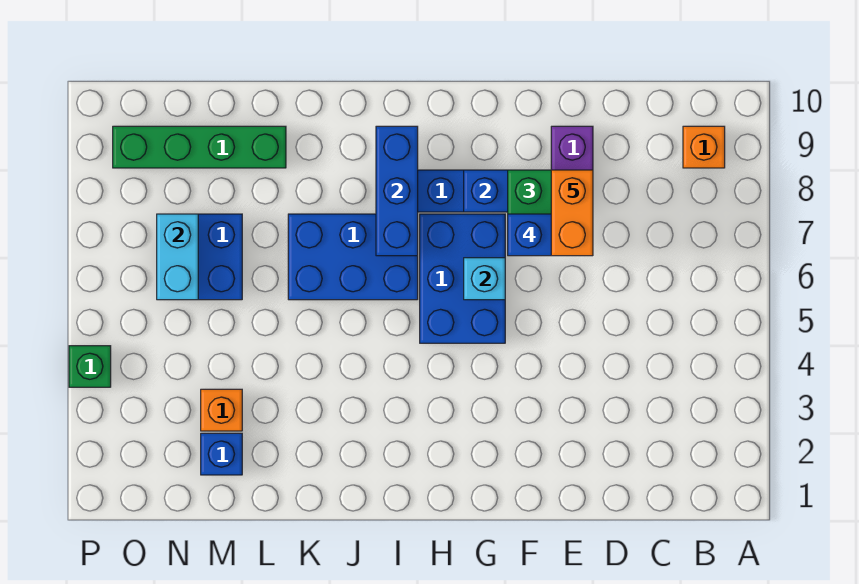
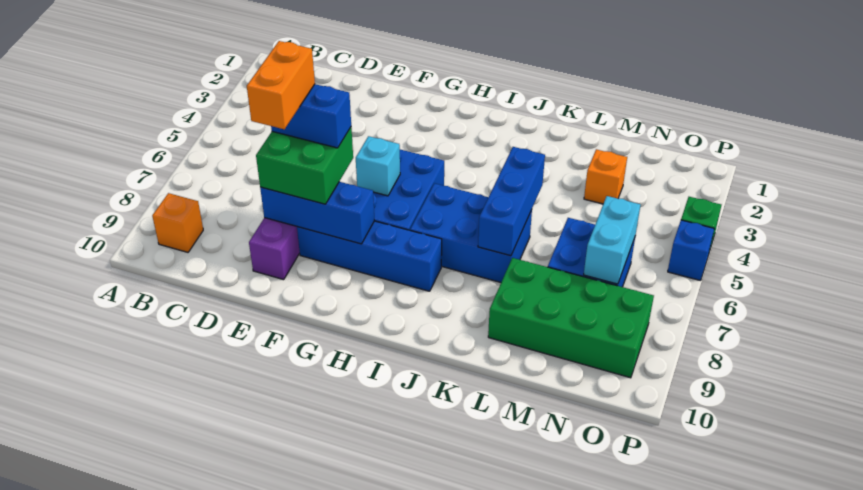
blue brick I7:I9 level 2 -> blue brick K5:K7 level 2
green brick L9:O9 level 1 -> green brick L8:O9 level 1
blue brick M2 level 1 -> blue brick P5 level 1

